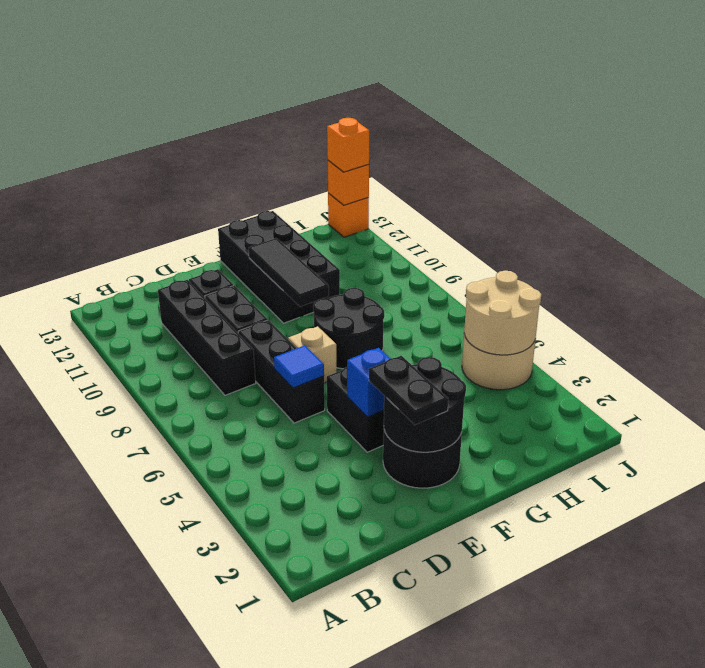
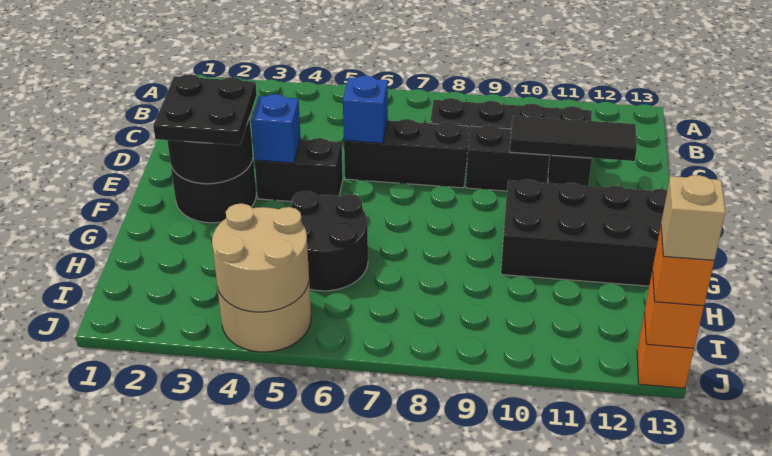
blue tile D6 level 2 -> blue brick D6 level 2
black plate E2:E3 level 3 -> black plate E2:F3 level 3
tan brick E7 level 1 -> tan brick J13 level 4
black round brick F7:G8 level 1 -> black round brick G5:H6 level 1
black tile F9:F11 level 2 -> black tile D10:D12 level 2

